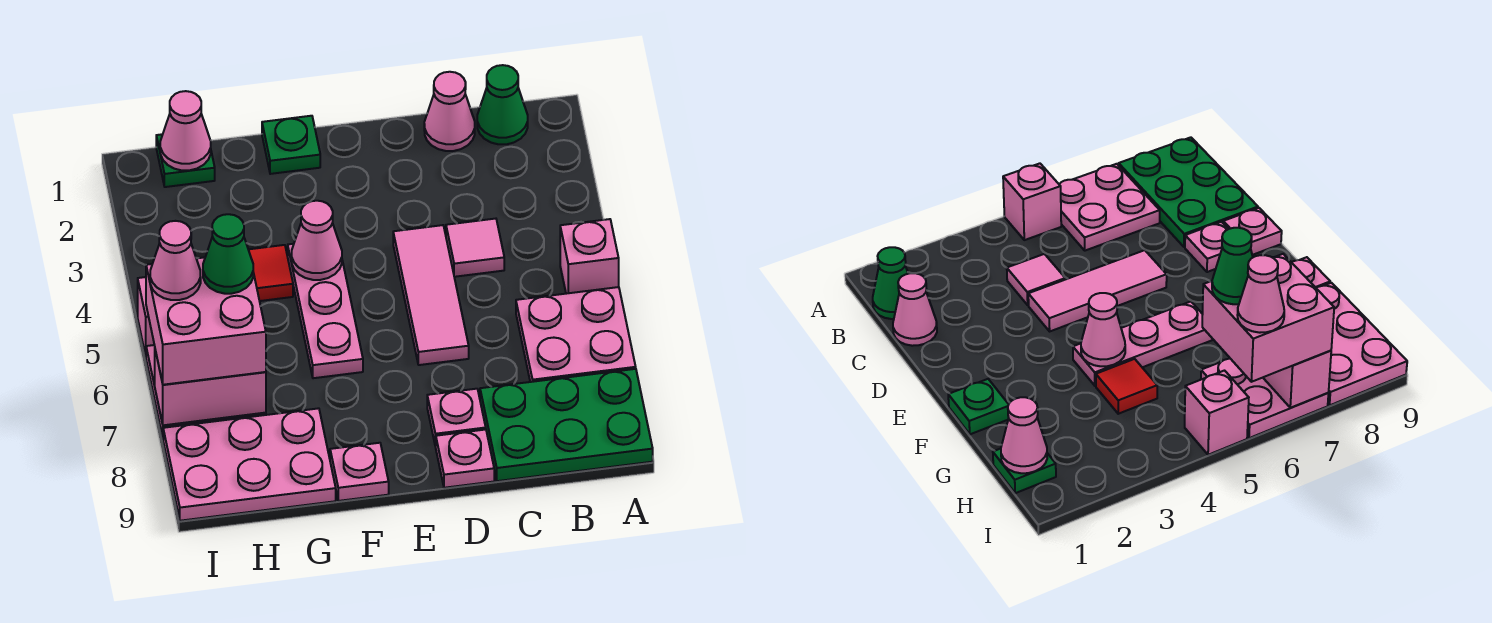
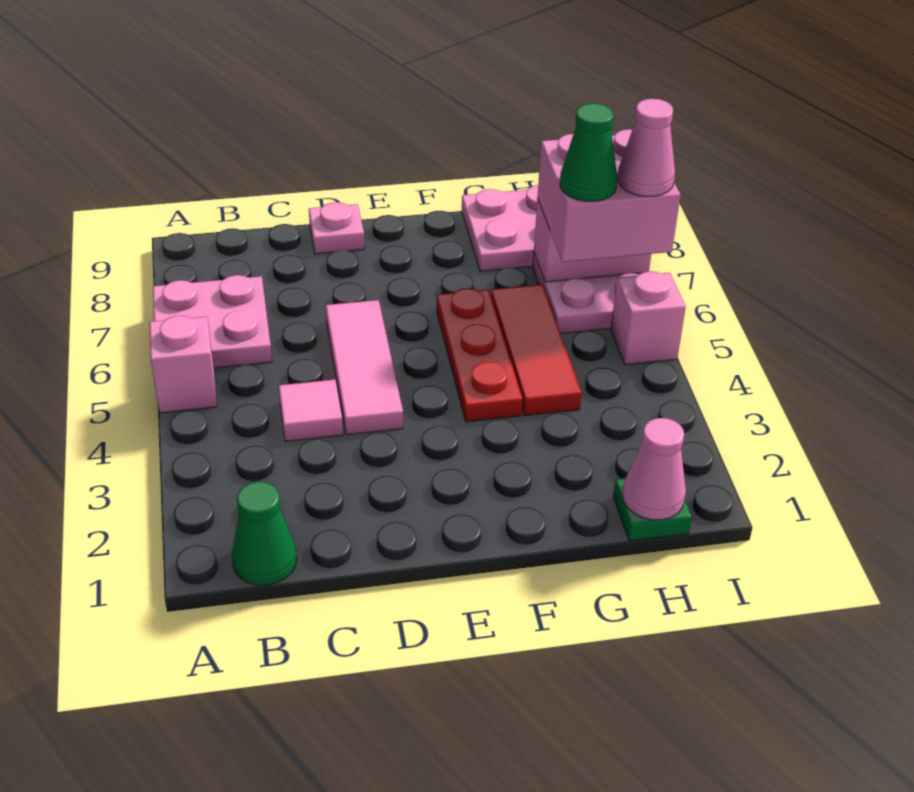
green plate A8:C9 level 1 -> none
pink cone C1 level 1 -> none
pink plate D8 level 1 -> none
green plate F1 level 1 -> none
pink plate F4:F6 level 1 -> red plate F4:F6 level 1
pink cone F4 level 2 -> none
pink plate F9 level 1 -> none
red tile G4 level 1 -> red tile G4:G6 level 1

